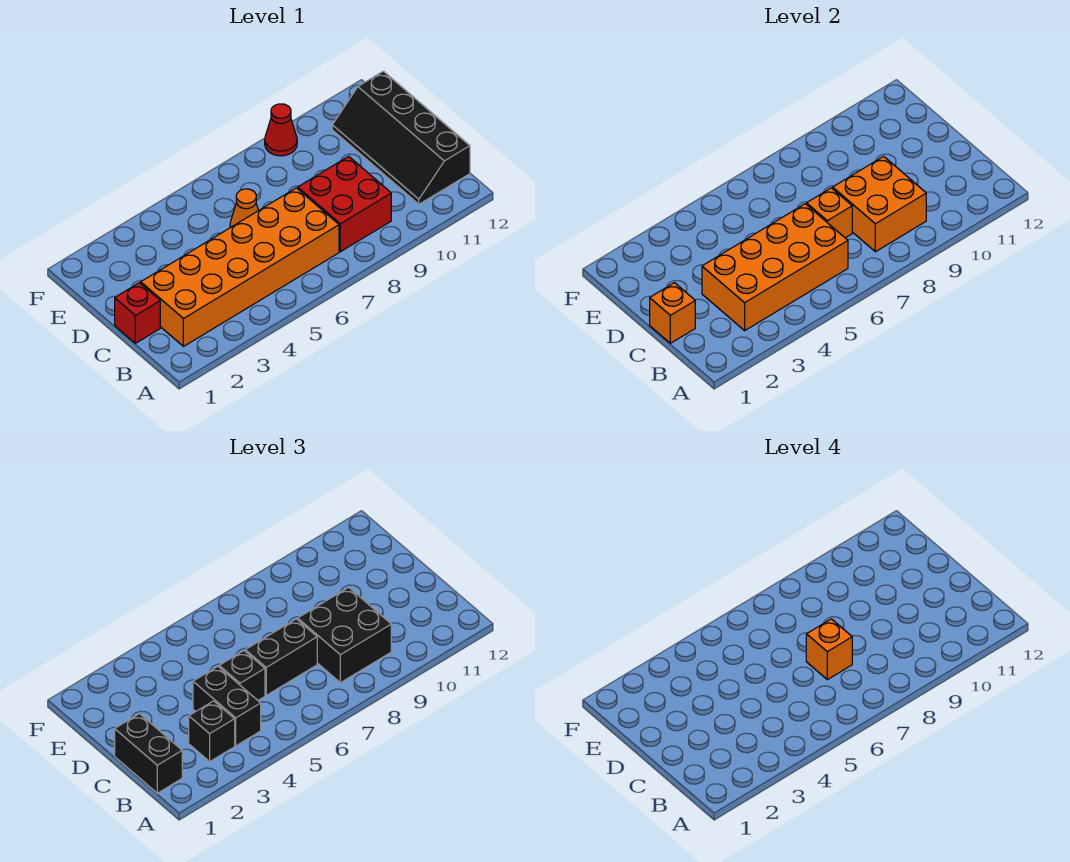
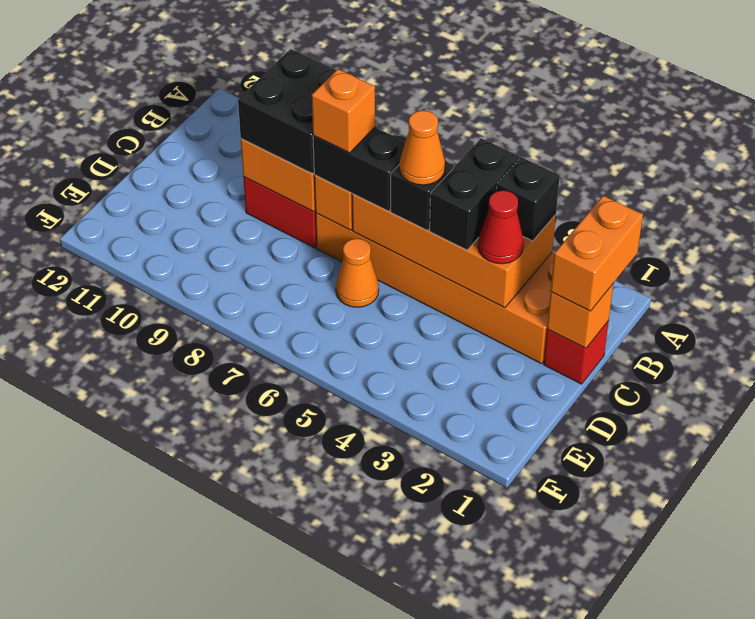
black brick B1:C1 level 3 -> orange brick B1:C1 level 3
black slope B11:E12 level 1 top 12 -> none
none -> orange cone C5 level 4
red cone F9 level 1 -> red cone C3 level 3

